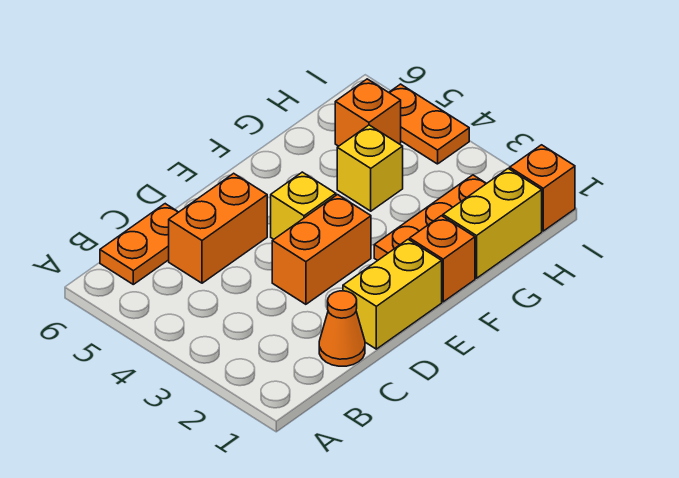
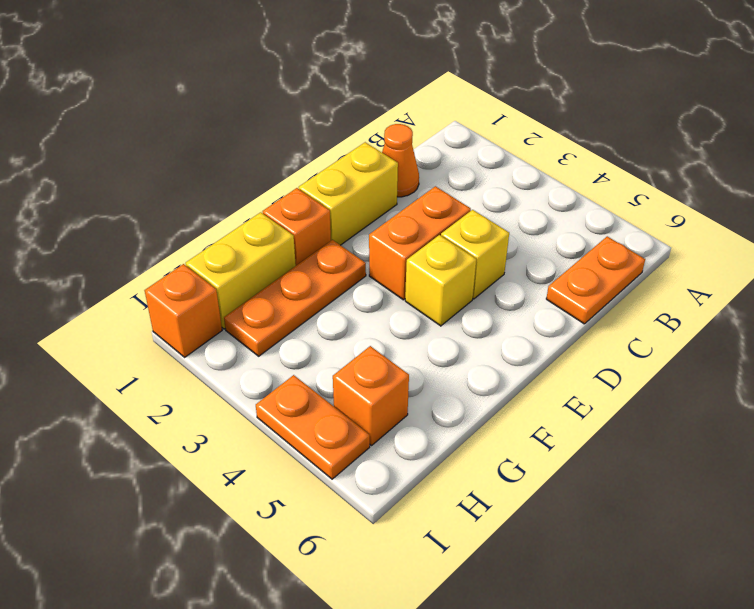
orange brick C5:D5 level 1 -> none
yellow brick G4 level 1 -> yellow brick D4 level 1

